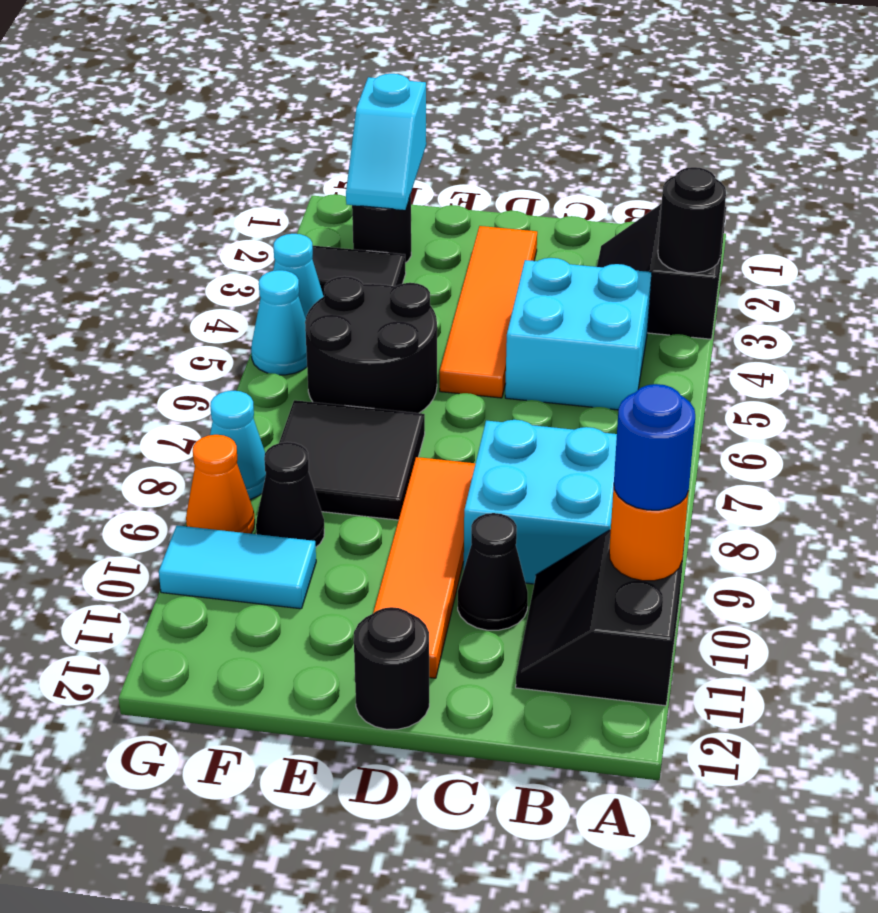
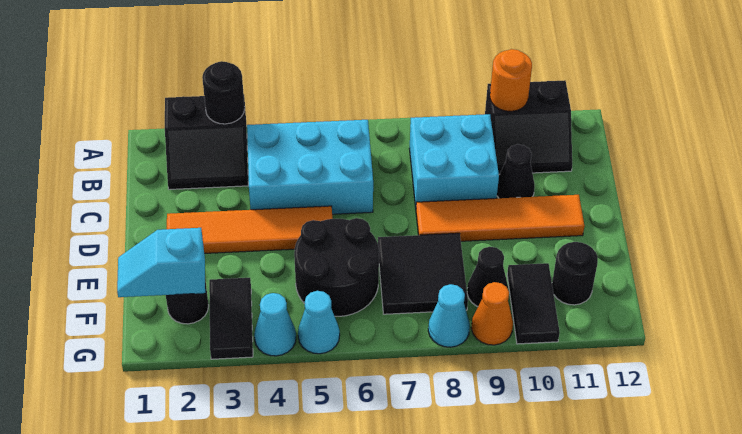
blue round brick A10 level 3 -> none
cyan brick B4:C5 level 1 -> cyan brick B4:C6 level 1
black round brick D12 level 1 -> black round brick F11 level 1
cyan slope F1:F2 level 2 top 1 -> cyan slope F1:F2 level 2 top 2
cyan tile F10:G10 level 1 -> black tile F10:G10 level 1

